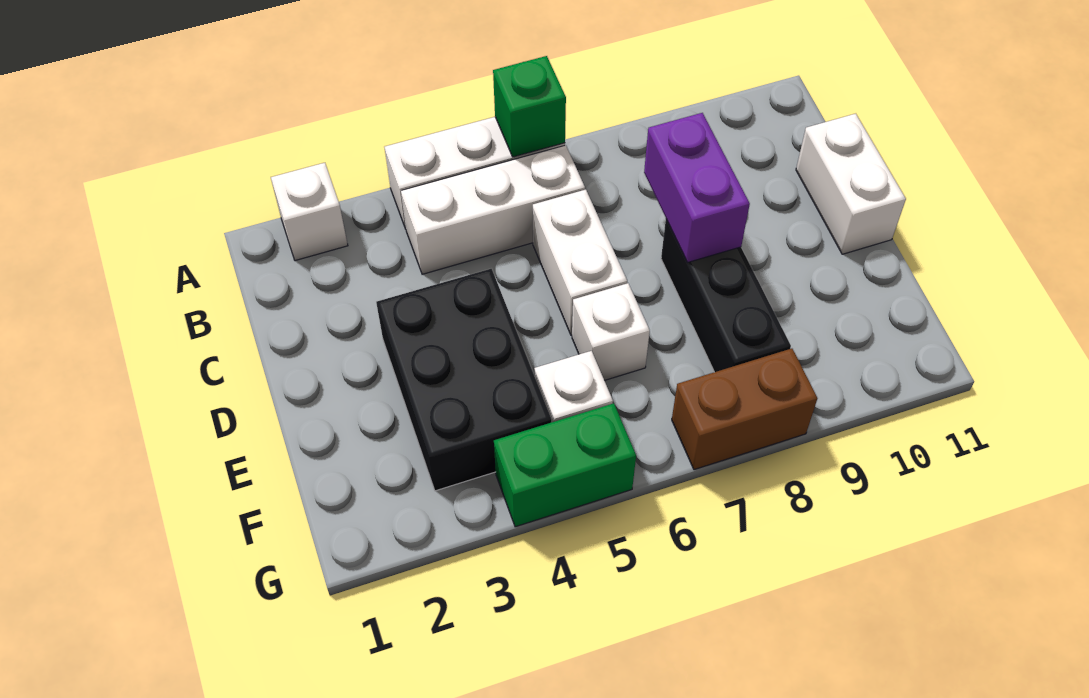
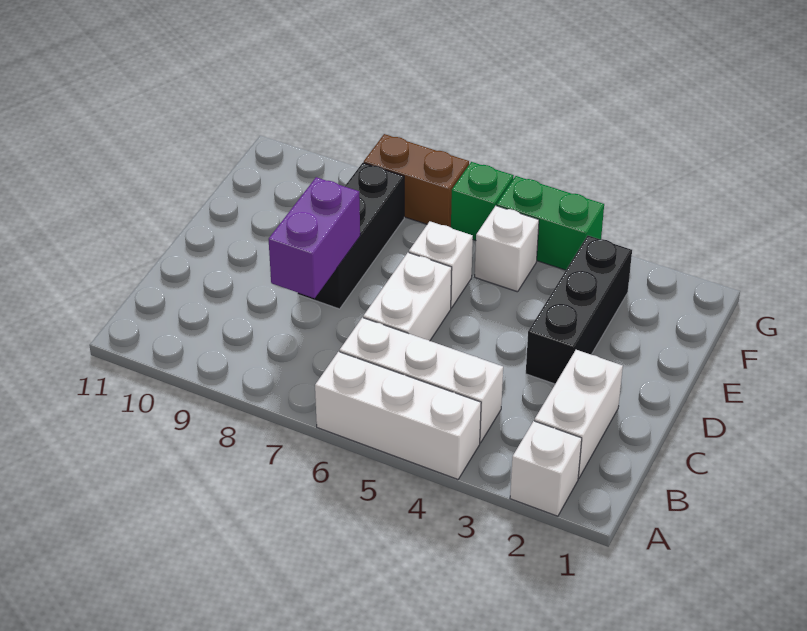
green brick A6 level 2 -> green brick G6 level 1
white brick C11:D11 level 1 -> white brick B2:C2 level 1
black brick D3:F4 level 1 -> black brick D3:F3 level 1

